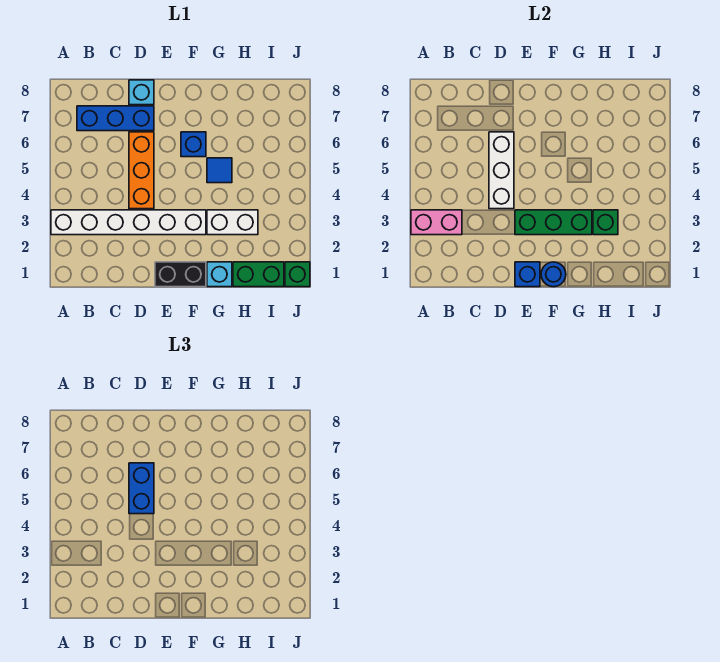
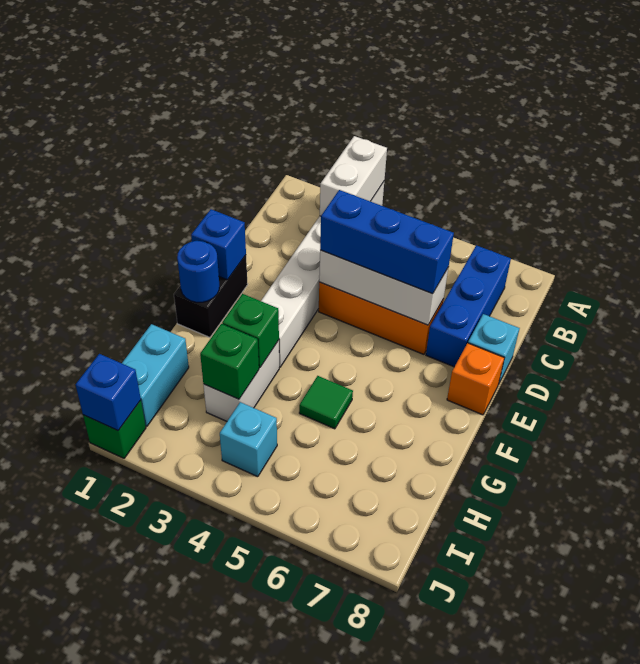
pink brick A3:B3 level 2 -> white brick A3:B3 level 2
blue brick D5:D6 level 3 -> blue brick D4:D6 level 3
green brick E3:G3 level 2 -> green brick G3 level 2
none -> orange brick E8 level 1
blue brick F6 level 1 -> blue brick J1 level 2
cyan brick G1 level 1 -> cyan brick I4 level 1
blue tile G5 level 1 -> green tile G5 level 1
green brick H1:I1 level 1 -> cyan brick H1:I1 level 1

